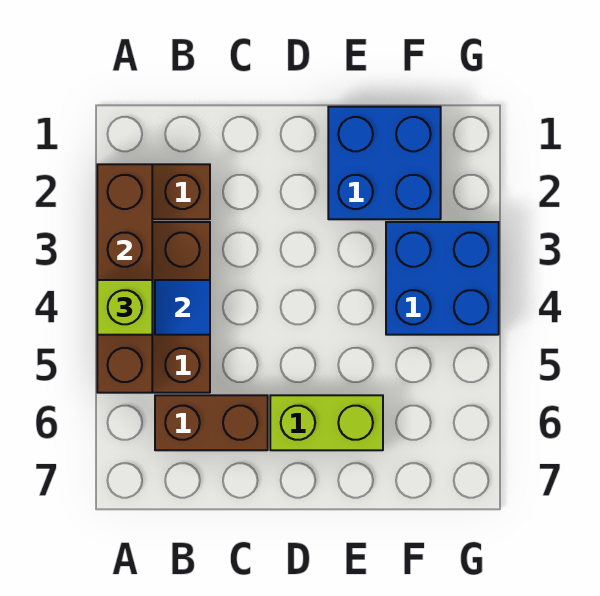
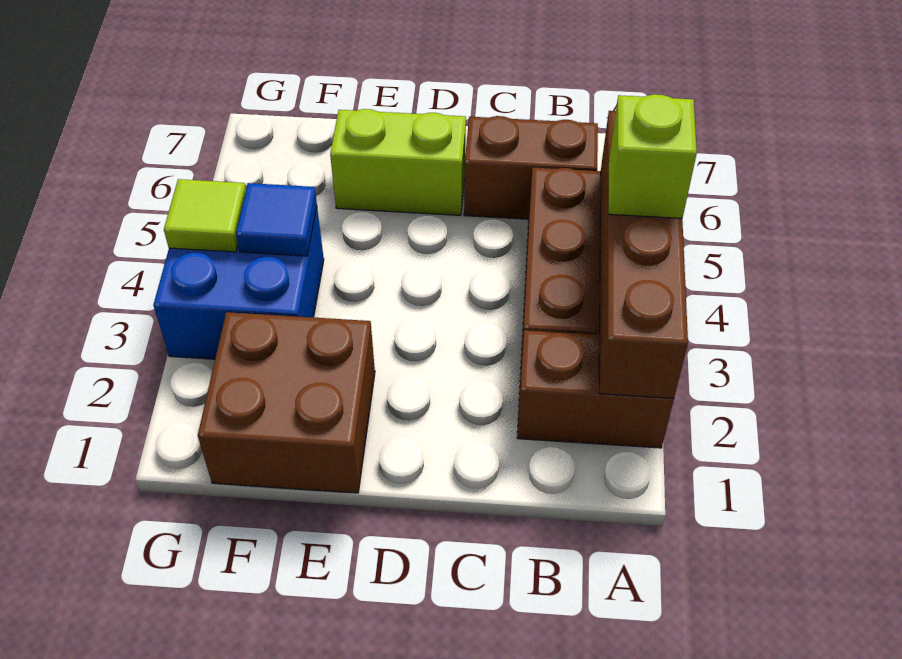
blue tile B4 level 2 -> blue tile F4 level 2
blue brick E1:F2 level 1 -> brown brick E1:F2 level 1
none -> lime tile G4 level 2

